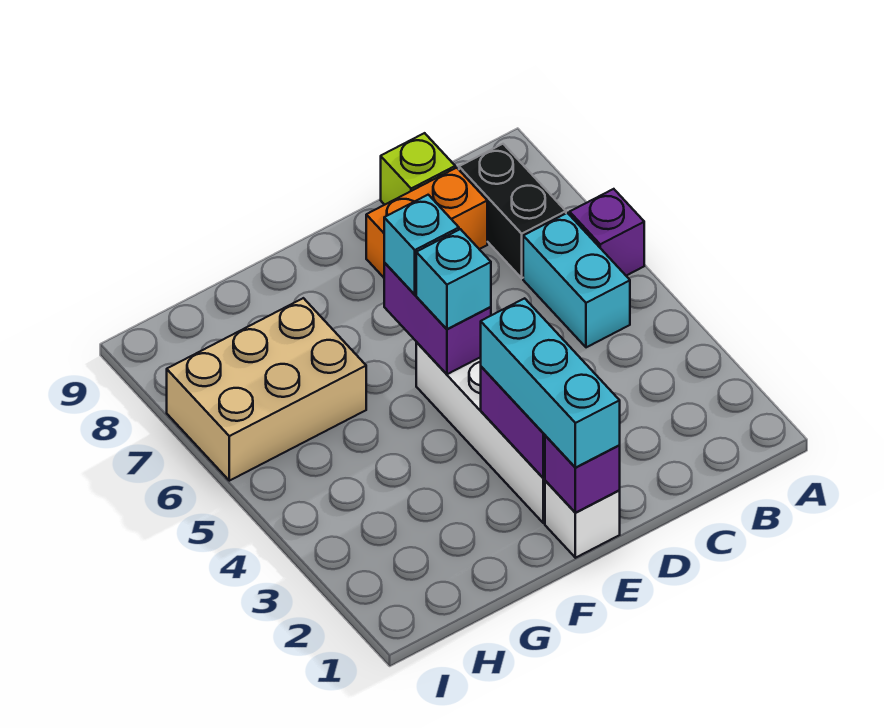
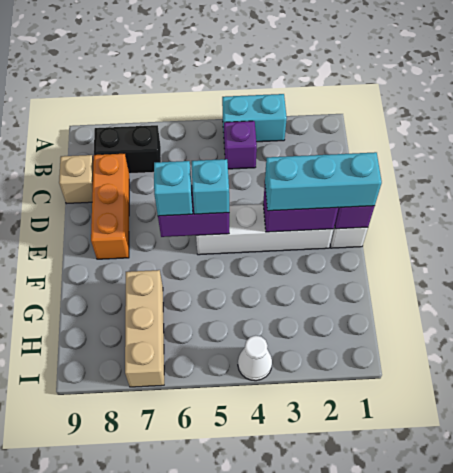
purple brick A6 level 1 -> purple brick B4 level 1
cyan brick B5:B6 level 1 -> cyan brick A3:A4 level 1
orange brick C8:D8 level 1 -> orange brick C8:E8 level 1
lime brick C9 level 1 -> tan brick C9 level 1
tan brick G6:I7 level 1 -> tan brick G7:I7 level 1
none -> white cone I4 level 1

